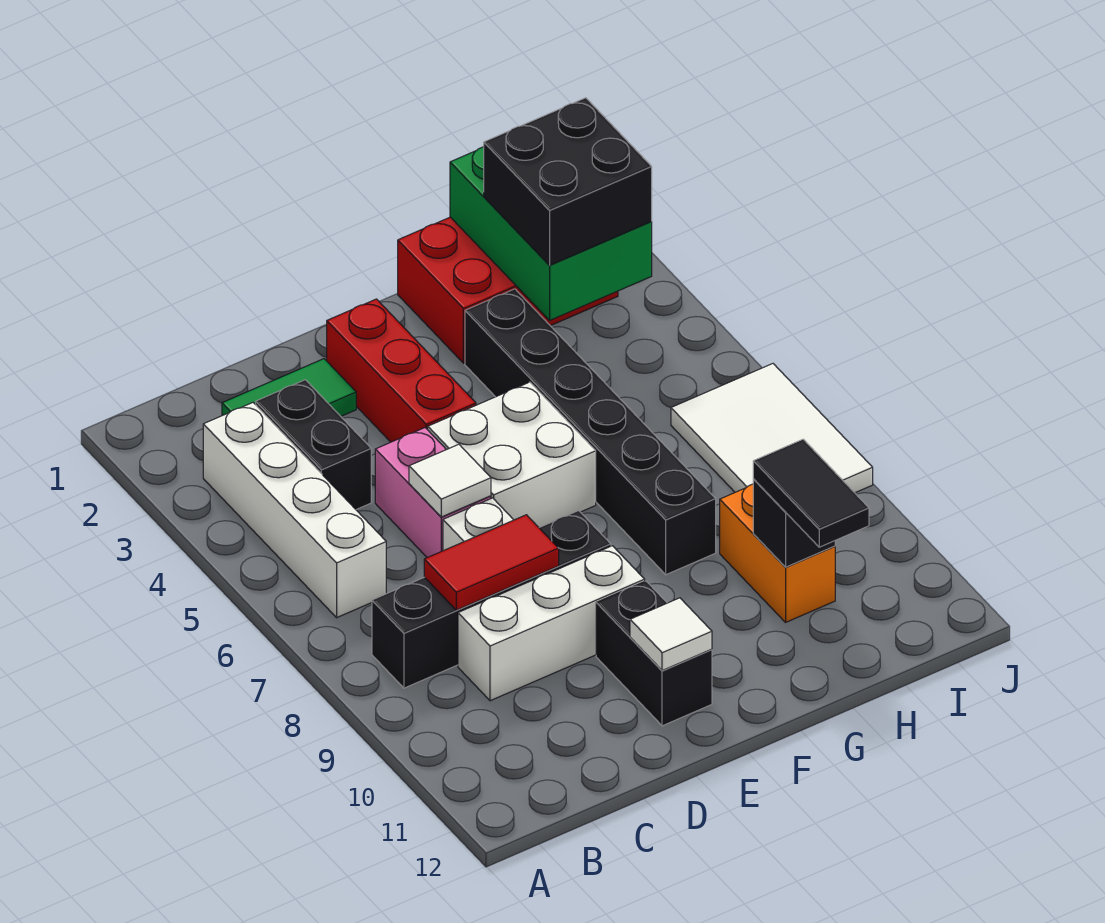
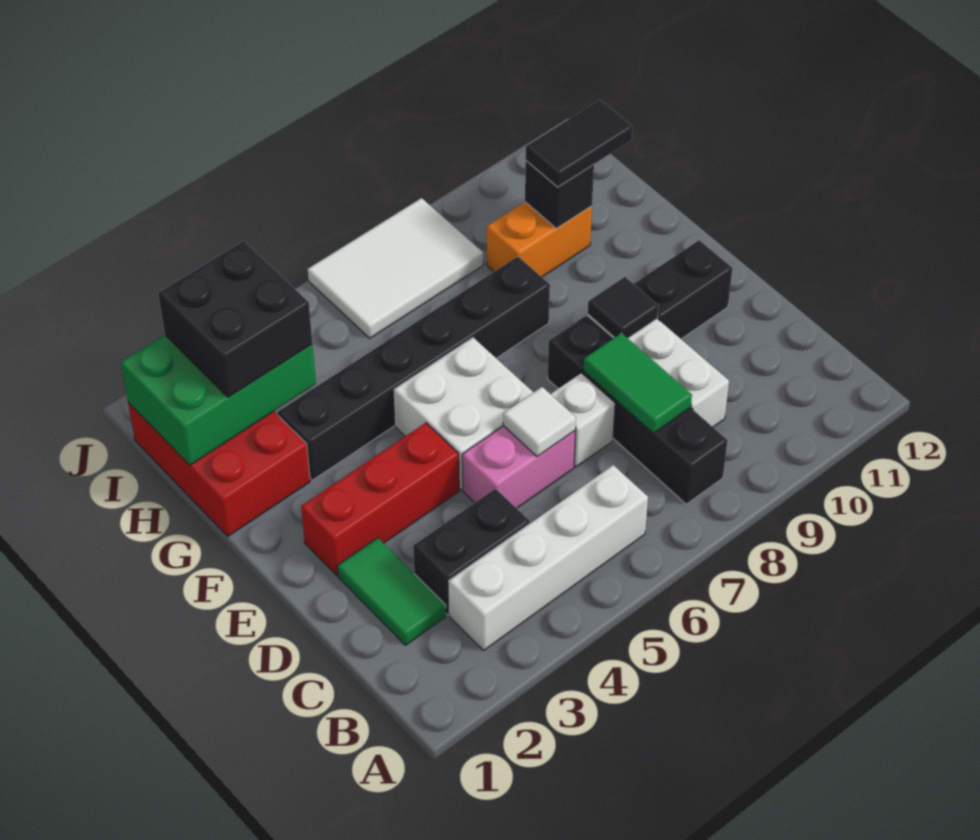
red tile C8:D8 level 2 -> green tile C8:D8 level 2
none -> black tile E9 level 2
white tile E11 level 2 -> none

